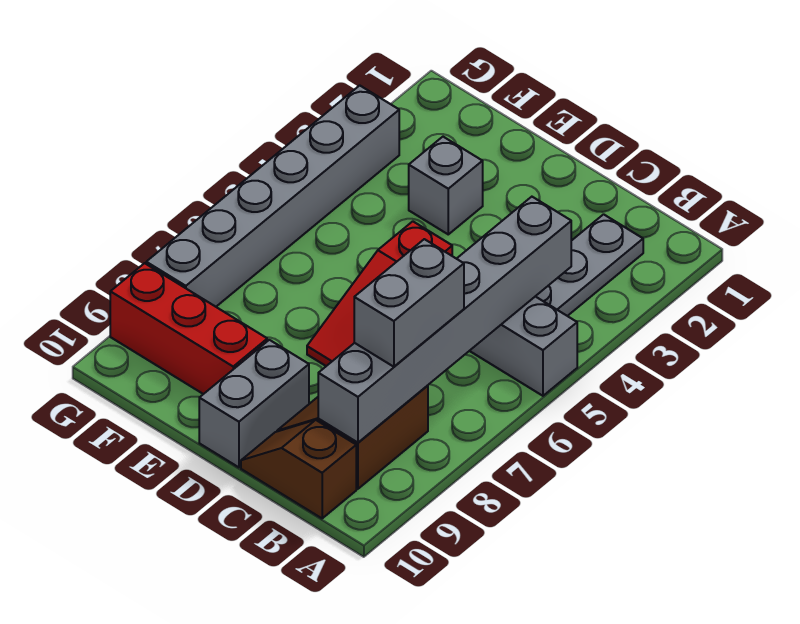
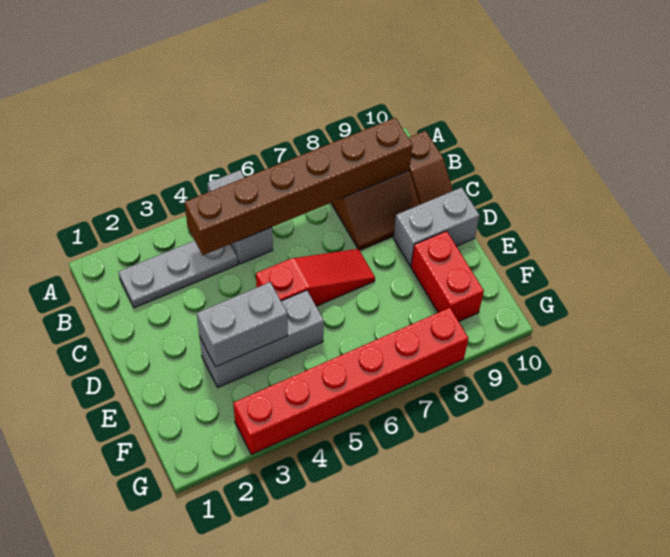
grey brick B4:B9 level 2 -> brown brick B4:B9 level 2
grey brick B7:B8 level 3 -> grey brick E3:E4 level 2
grey brick E3 level 1 -> grey brick E3:E5 level 1
red brick E9:G9 level 1 -> red brick E9:F9 level 1
grey brick G3:G8 level 1 -> red brick G3:G8 level 1

